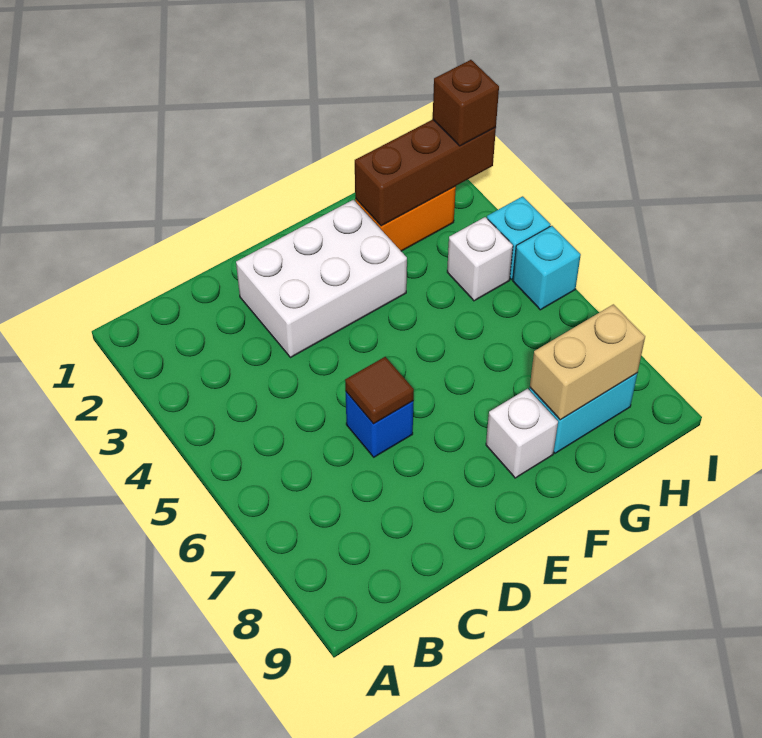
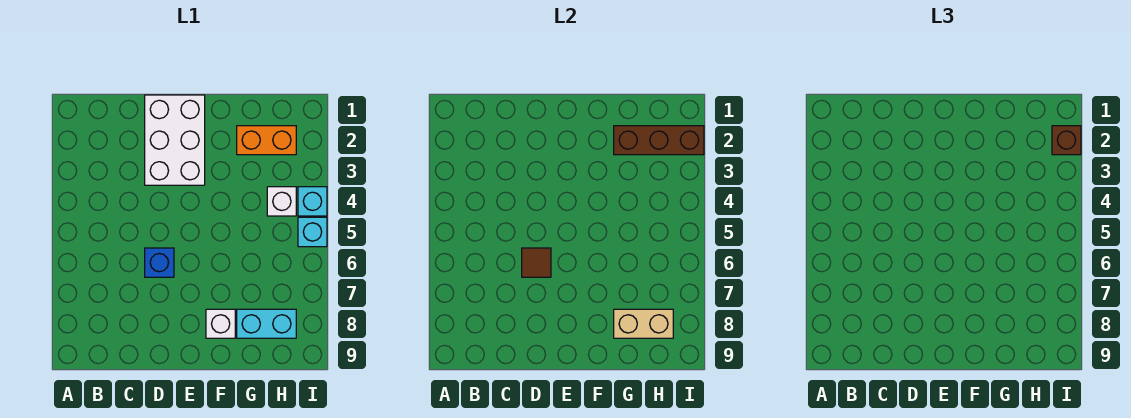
white brick D2:F3 level 1 -> white brick D1:E3 level 1

